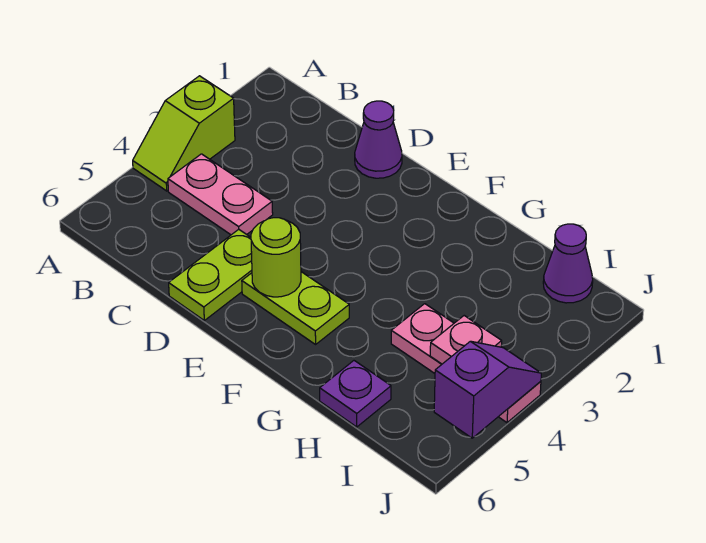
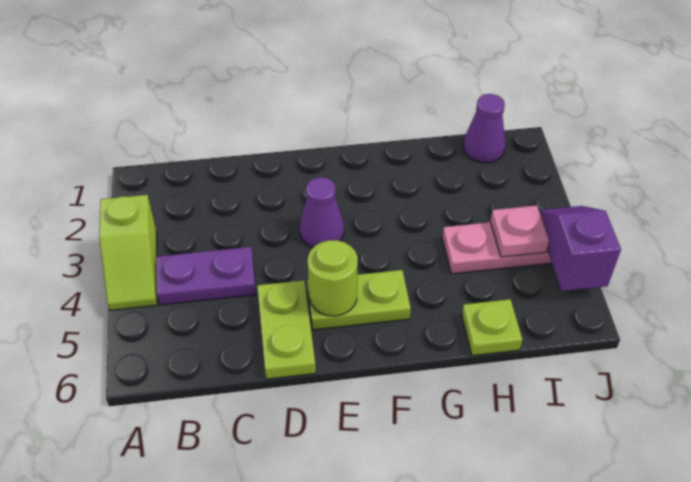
pink plate B4:C4 level 1 -> purple plate B4:C4 level 1
purple cone D1 level 1 -> purple cone E3 level 1
purple plate H6 level 1 -> lime plate H6 level 1

